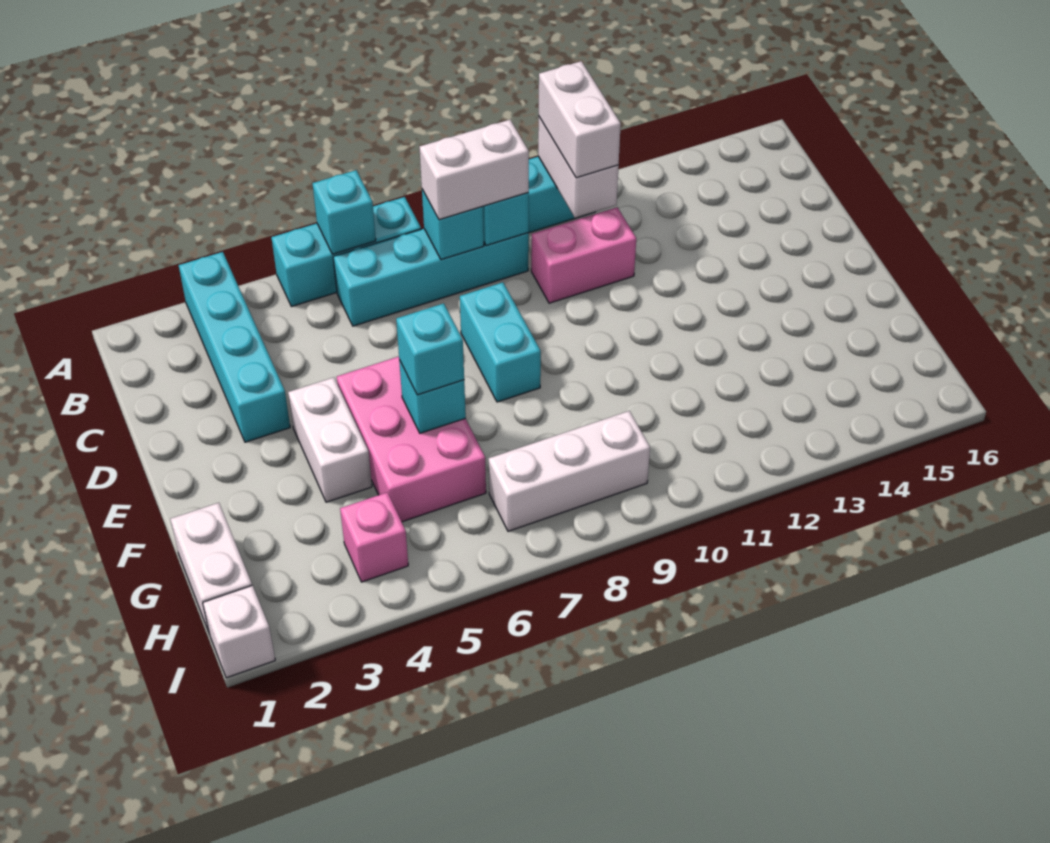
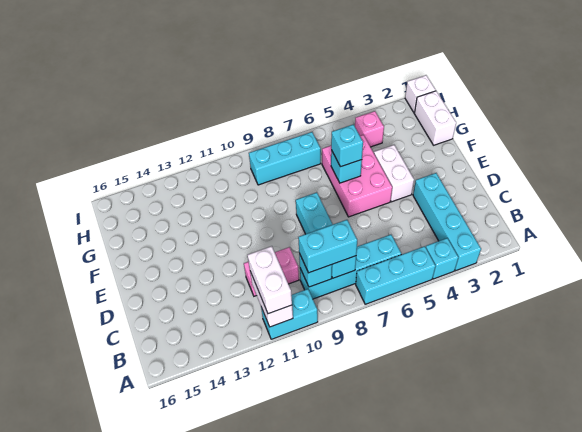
cyan brick A6 level 2 -> cyan brick A4 level 1
white brick B8:B9 level 3 -> cyan brick B8:B9 level 3
white brick H7:H9 level 1 -> cyan brick H7:H9 level 1

